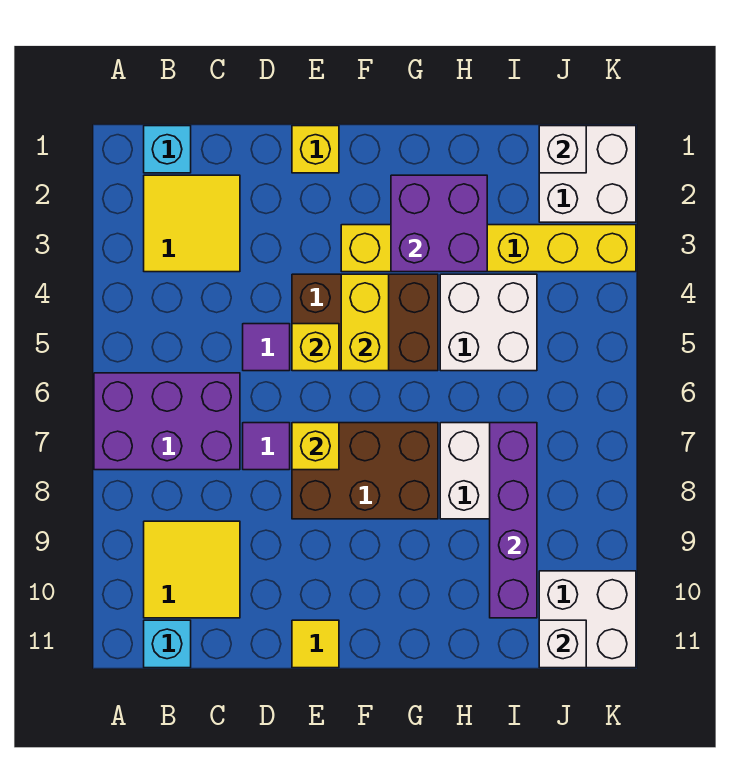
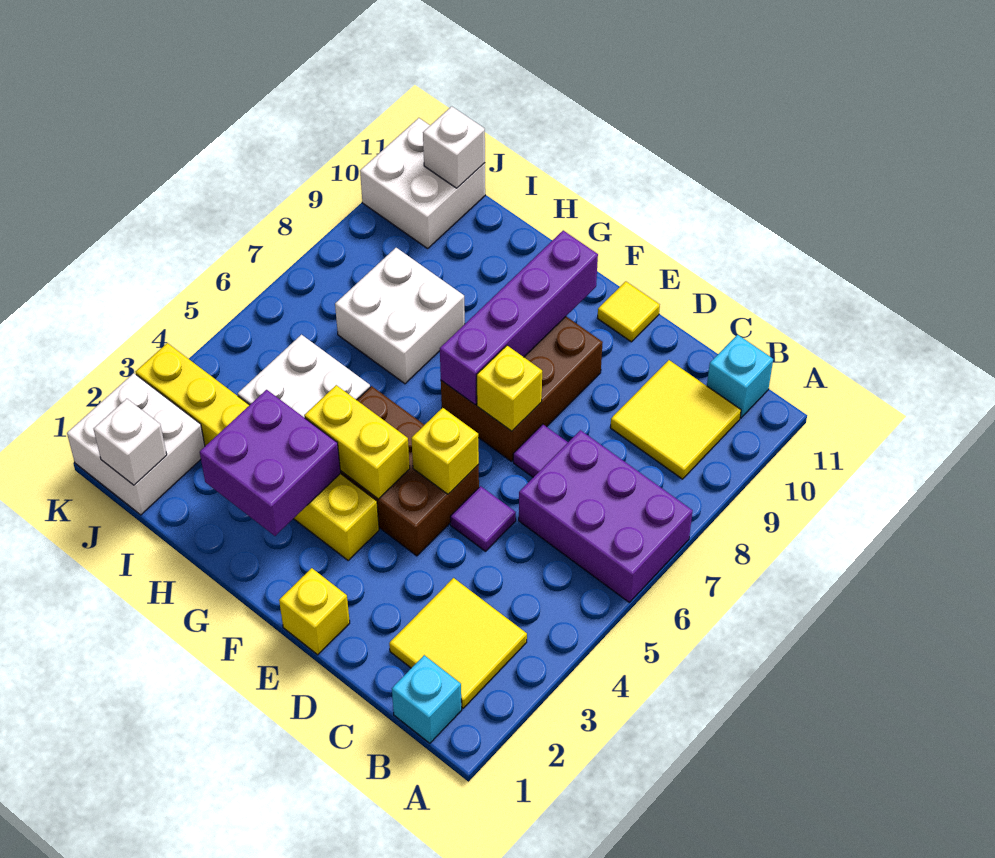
brown brick E7:G8 level 1 -> brown brick E7:F9 level 1
yellow brick F4:F5 level 2 -> yellow brick F4:G4 level 2
purple brick I7:I10 level 2 -> purple brick F7:F10 level 2

